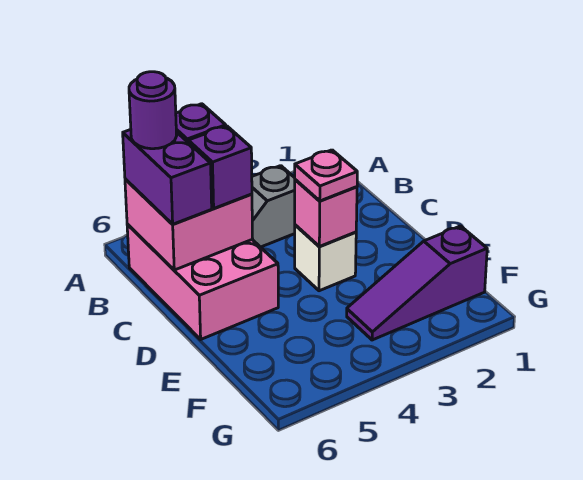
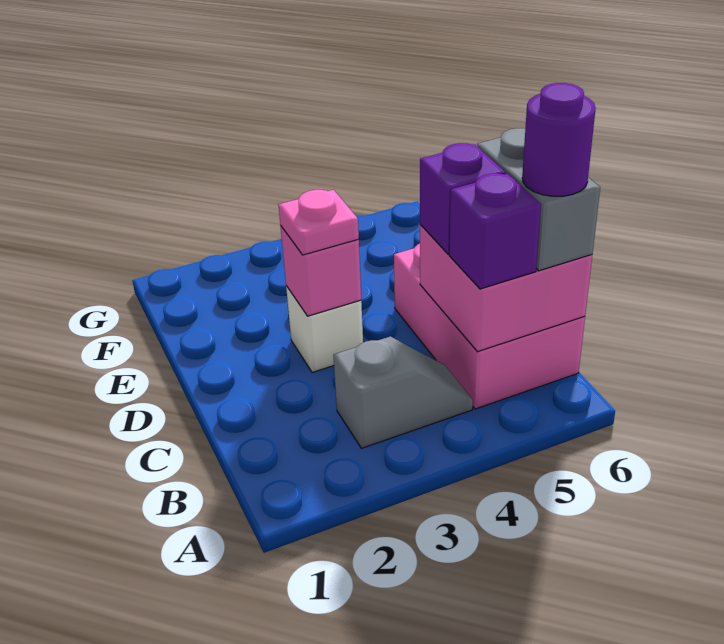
purple brick B6:C6 level 3 -> grey brick B6:C6 level 3
purple slope F1:F3 level 1 top 1 -> none

